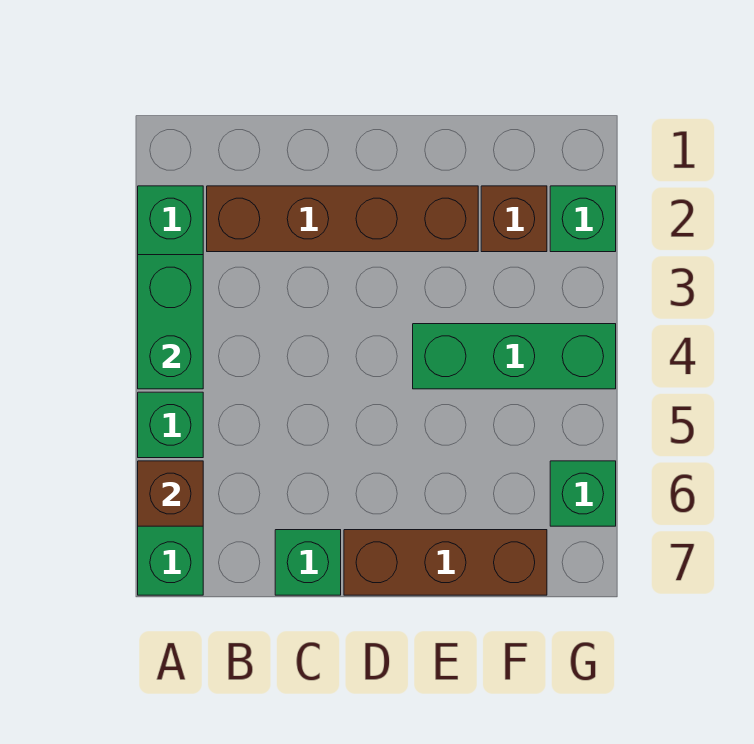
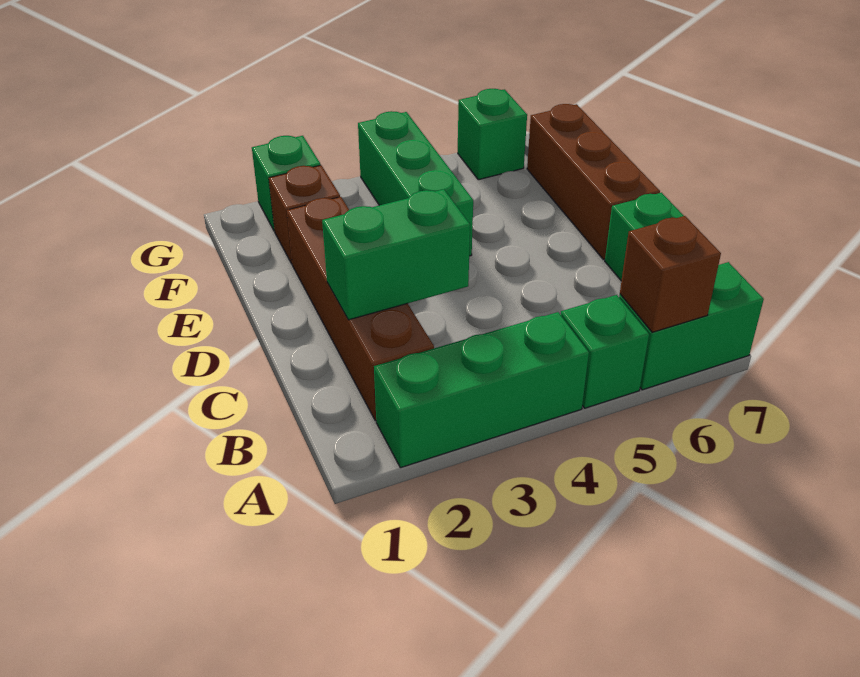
green brick A3:A4 level 2 -> green brick C2:C3 level 2

